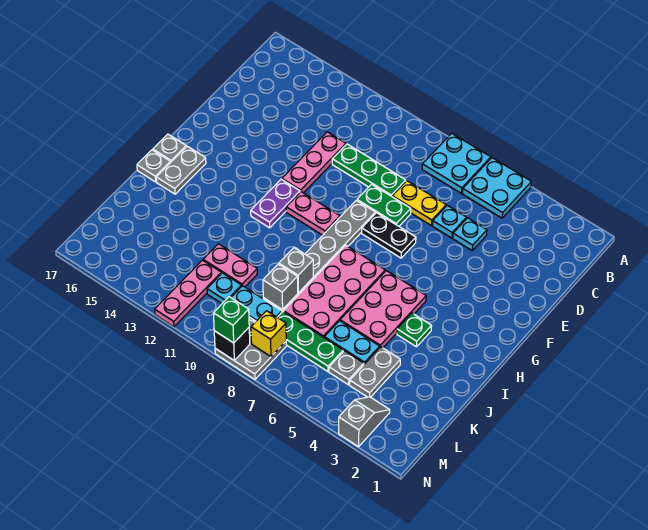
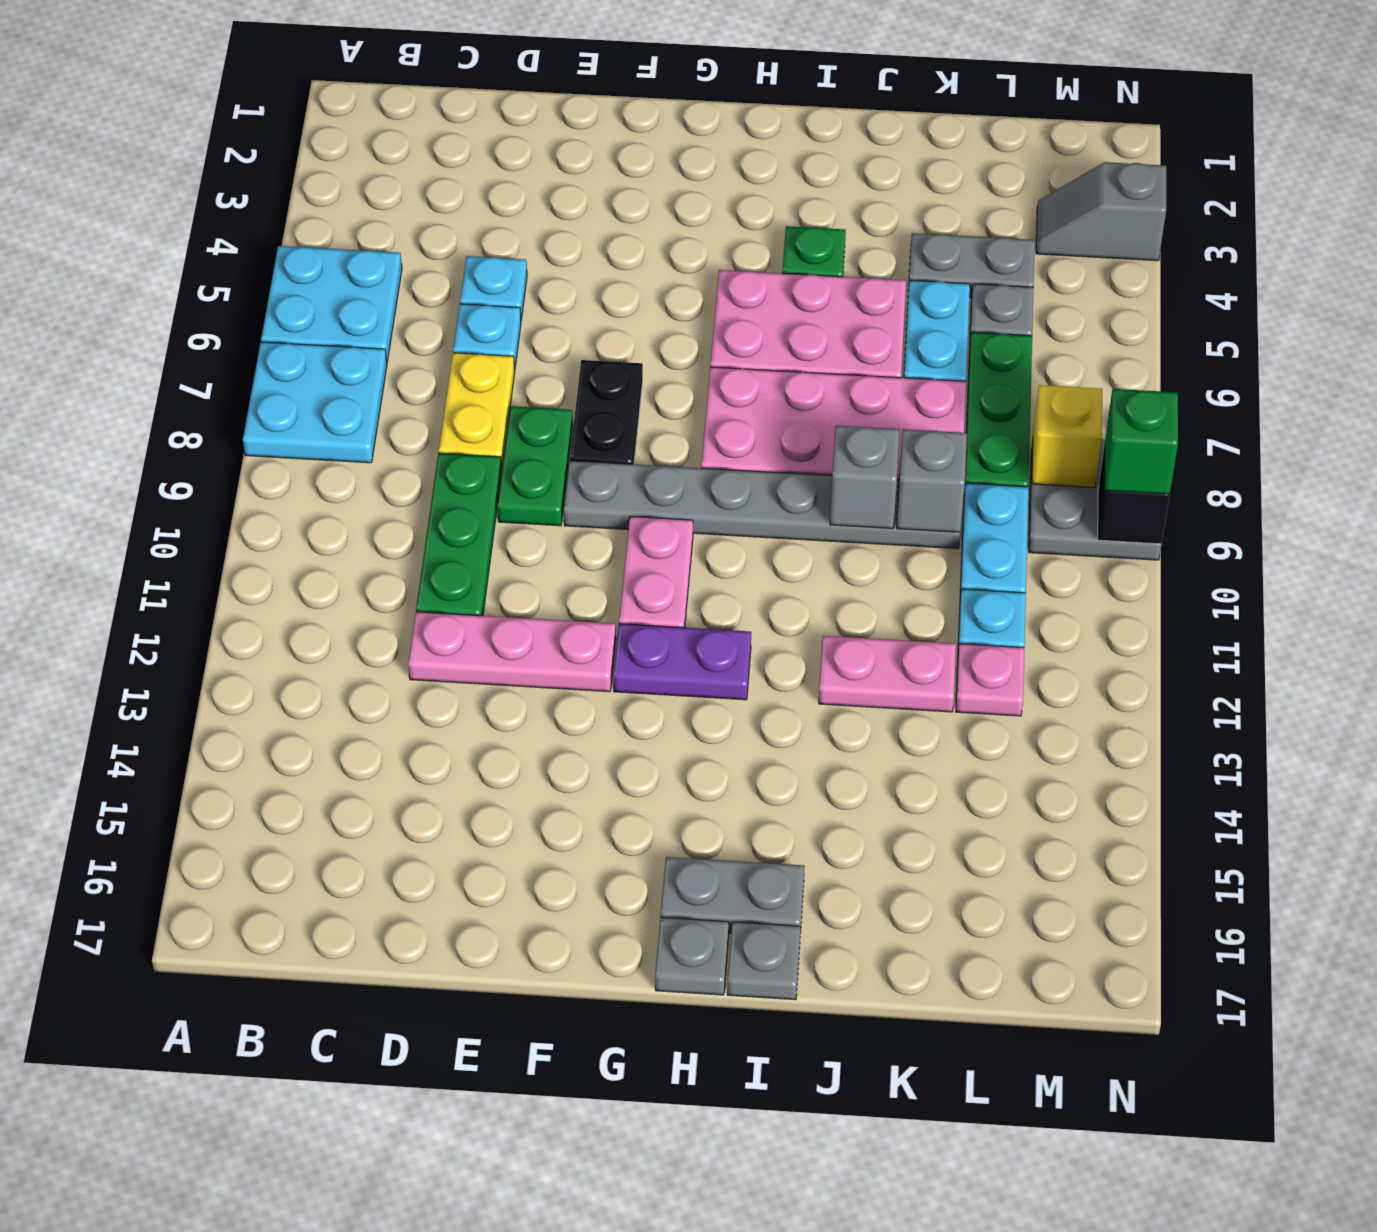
pink plate K11:K12 level 1 -> pink plate J12:K12 level 1
pink plate L12:N12 level 1 -> pink plate L12 level 1

